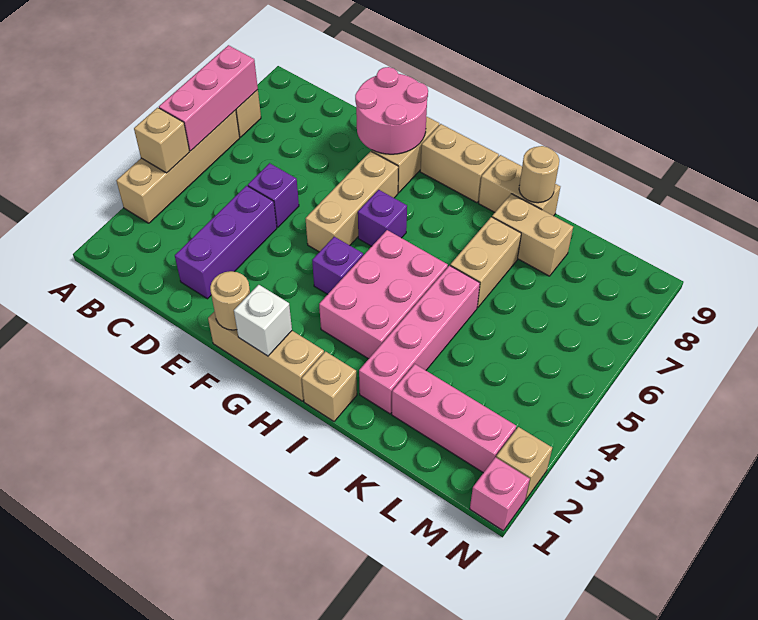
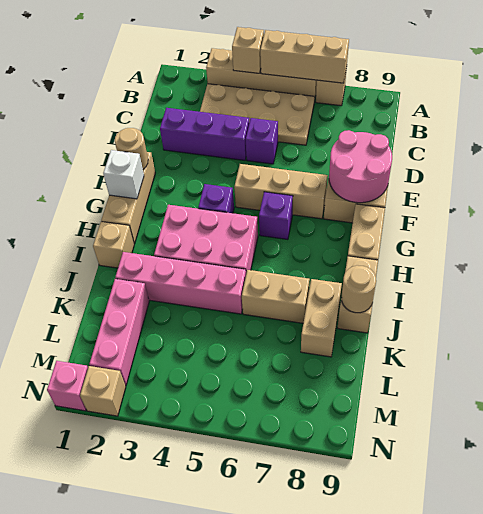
pink brick A5:A7 level 2 -> tan brick A5:A7 level 2
none -> tan plate B3:C6 level 1

